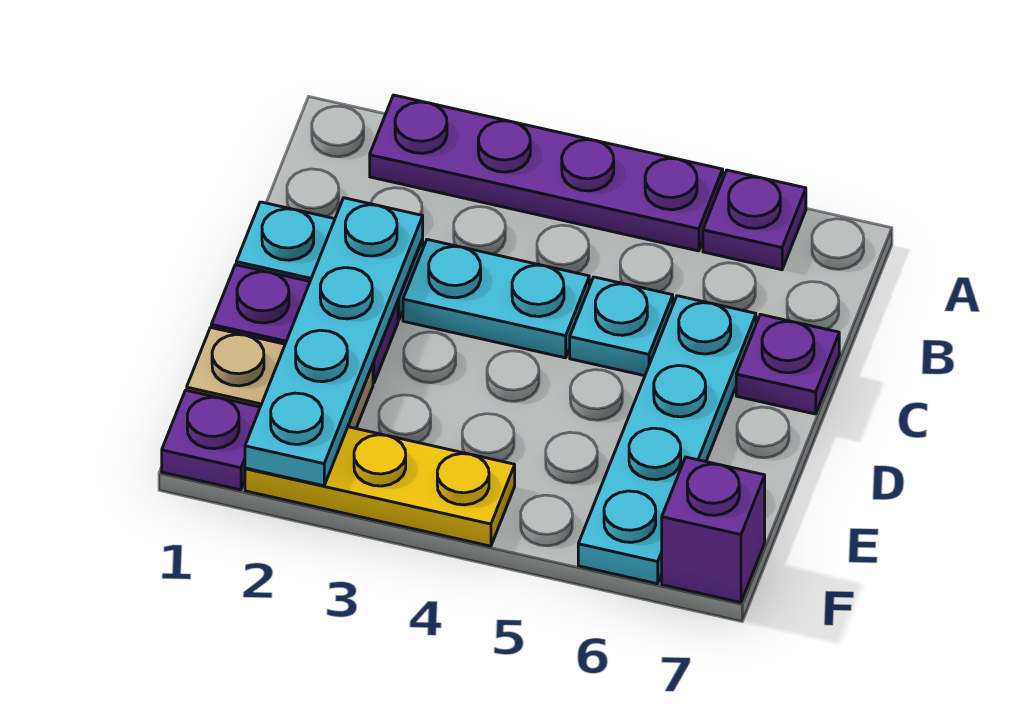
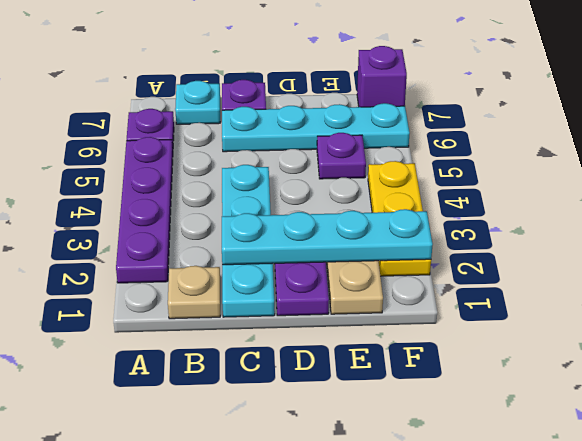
none -> tan plate B1 level 1
cyan plate C5 level 1 -> cyan plate B7 level 1
purple plate F1 level 1 -> purple plate E5 level 1

